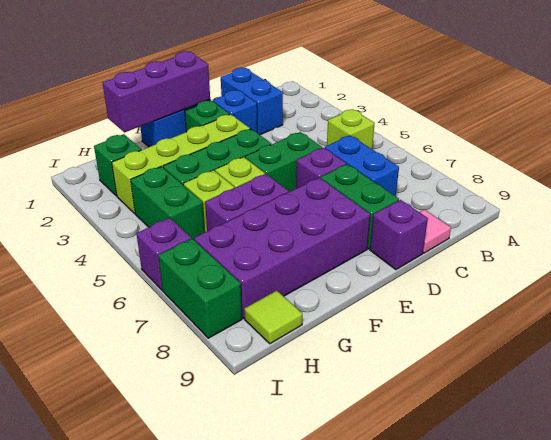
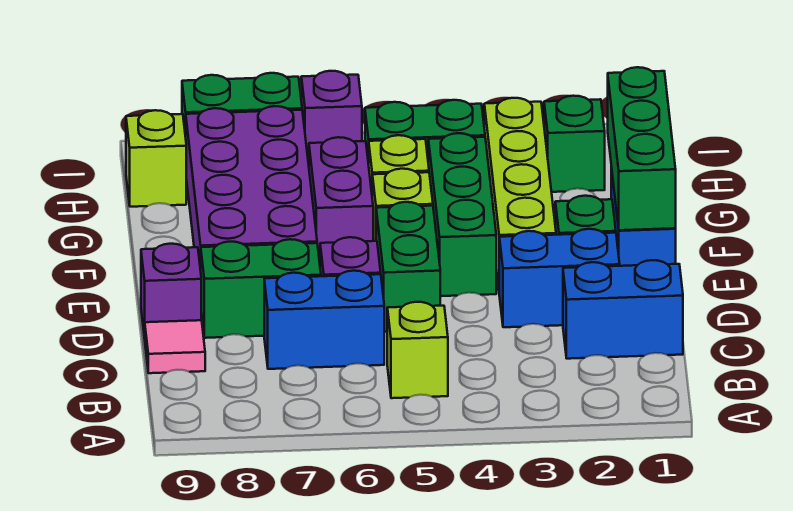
blue brick D2 level 1 -> blue brick D2:D3 level 1
purple brick E1:G1 level 2 -> green brick E1:G1 level 2
lime tile H9 level 1 -> lime brick H9 level 1

